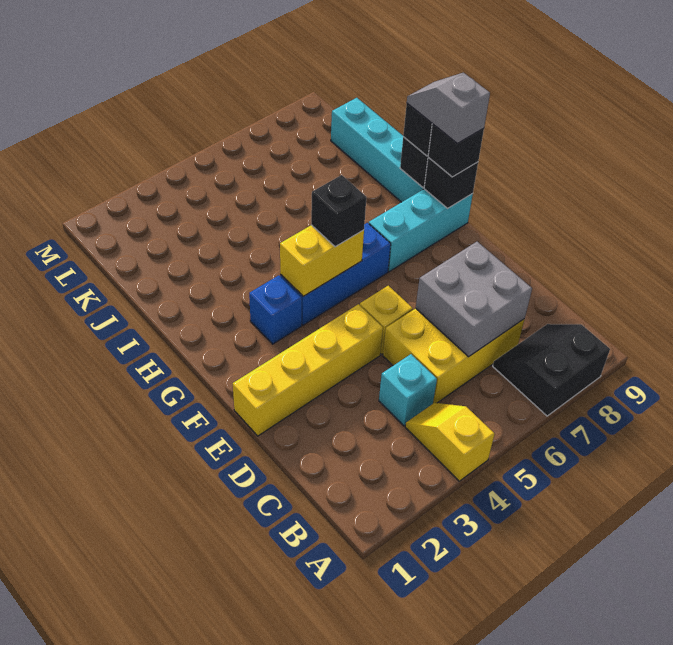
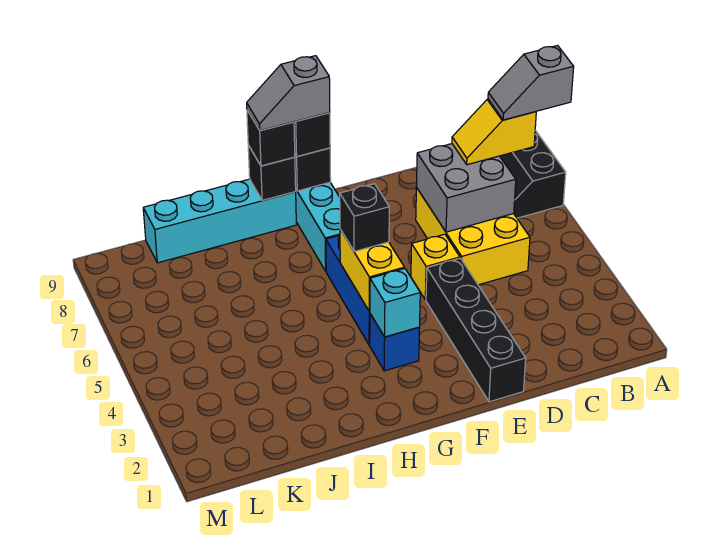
yellow slope A4:B4 level 1 top A -> yellow slope B7:C7 level 3 top B
none -> grey slope A7:B7 level 4 top A
cyan brick C4 level 1 -> cyan brick G3 level 2
yellow brick E1:E4 level 1 -> black brick E1:E4 level 1

